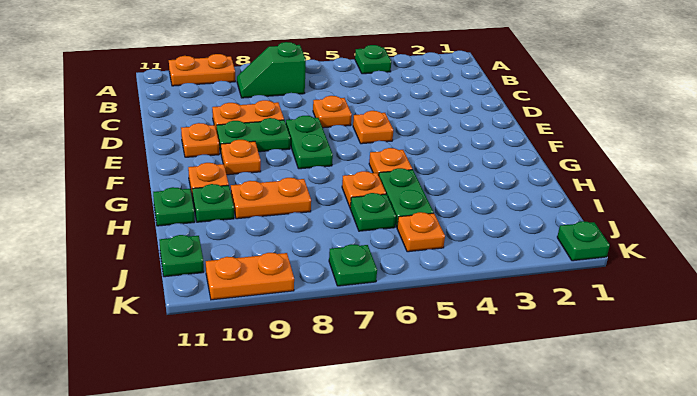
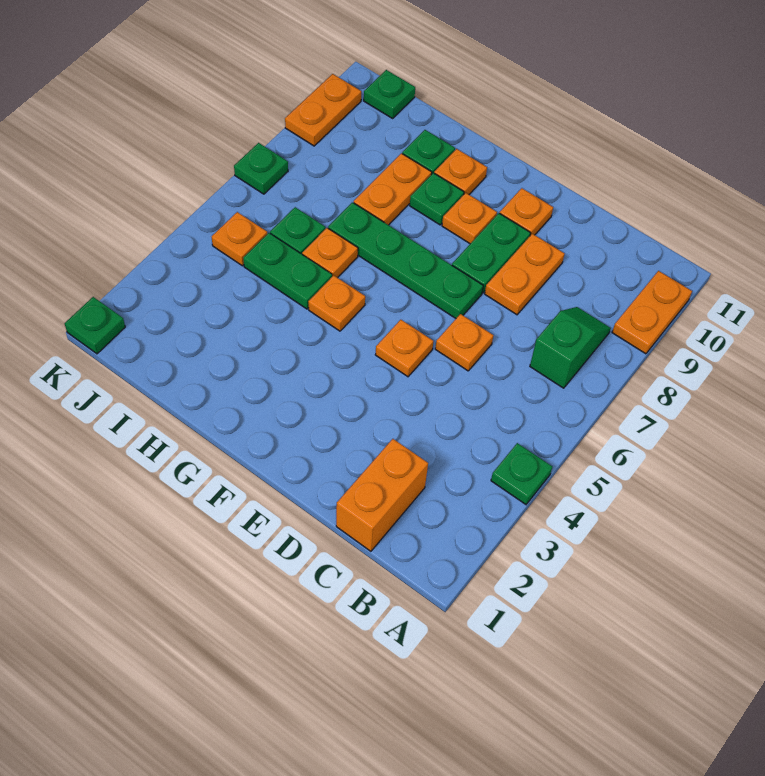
none -> orange brick C1:C2 level 1
green plate E7:F7 level 1 -> green plate E7:H7 level 1
green plate H11 level 1 -> green plate G9 level 1

